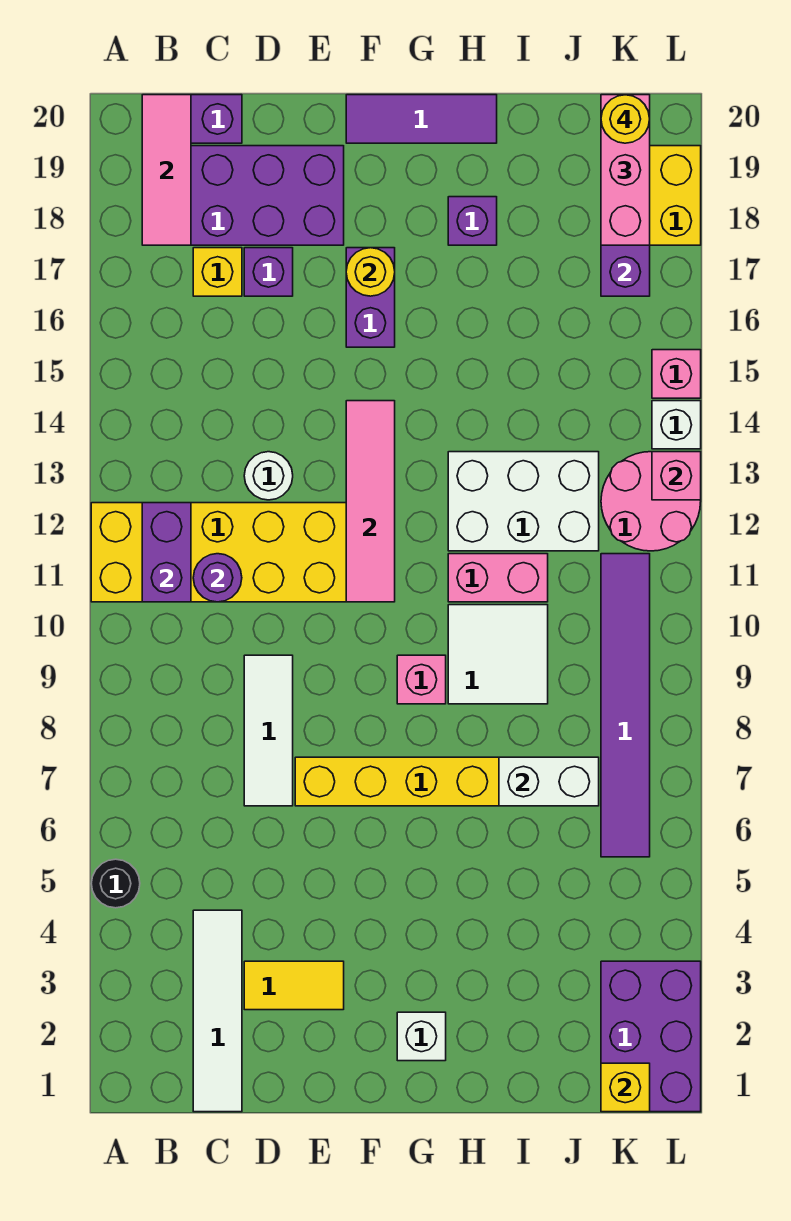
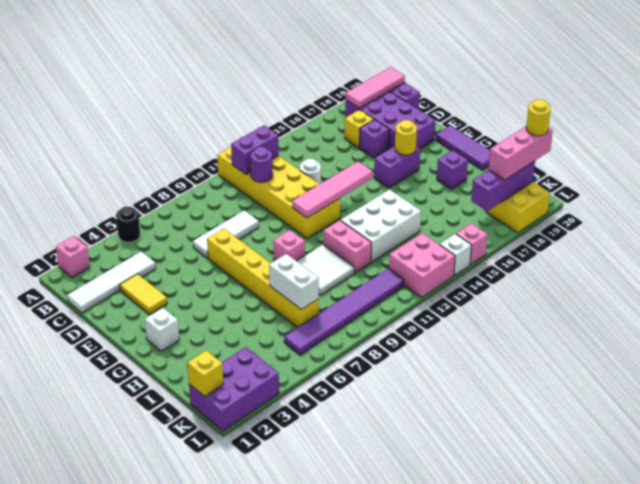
white brick H12:J13 level 1 -> white brick H12:I14 level 1
pink round brick K12:L13 level 1 -> pink brick K12:L13 level 1
pink brick L13 level 2 -> pink brick A2 level 1

